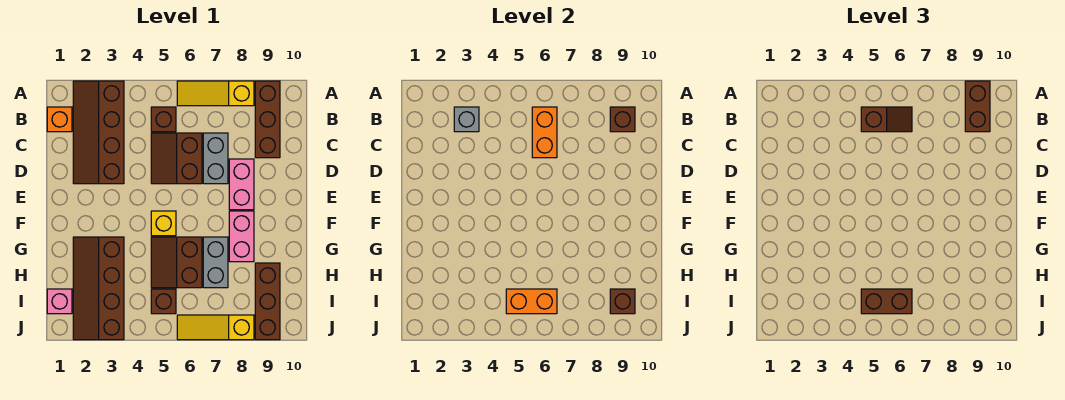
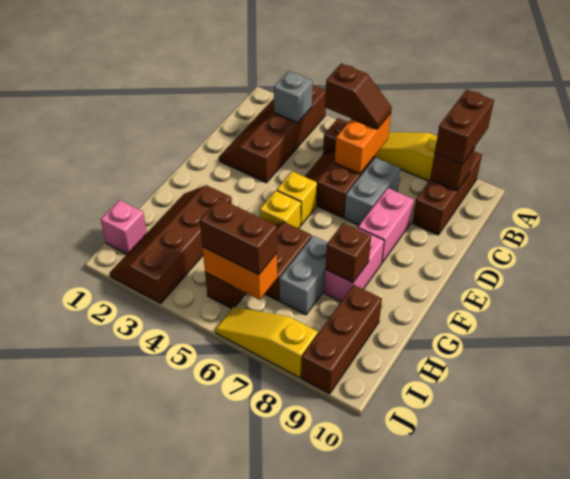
orange brick B1 level 1 -> none
none -> yellow brick E5 level 1
brown brick I9 level 2 -> brown brick G8 level 2

